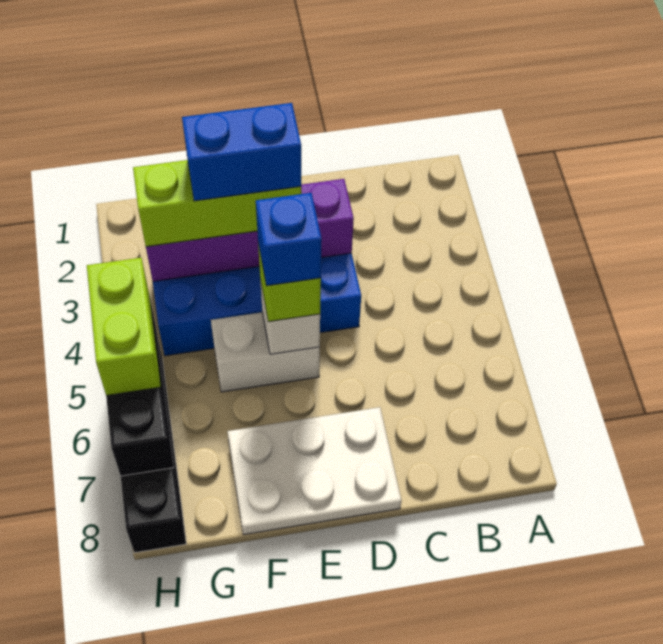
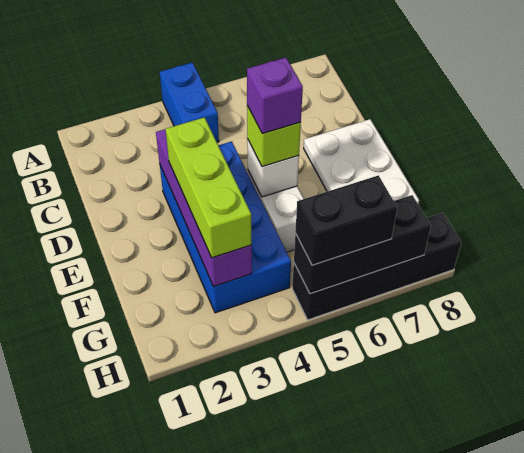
blue brick E3:F3 level 4 -> blue brick A4:B4 level 1
blue brick E5 level 4 -> purple brick E5 level 4
lime brick H5:H6 level 3 -> black brick H5:H6 level 3

